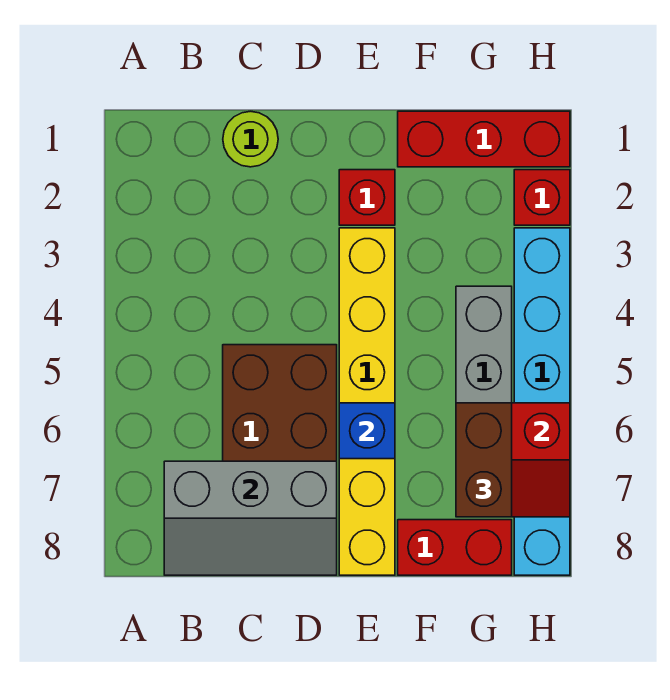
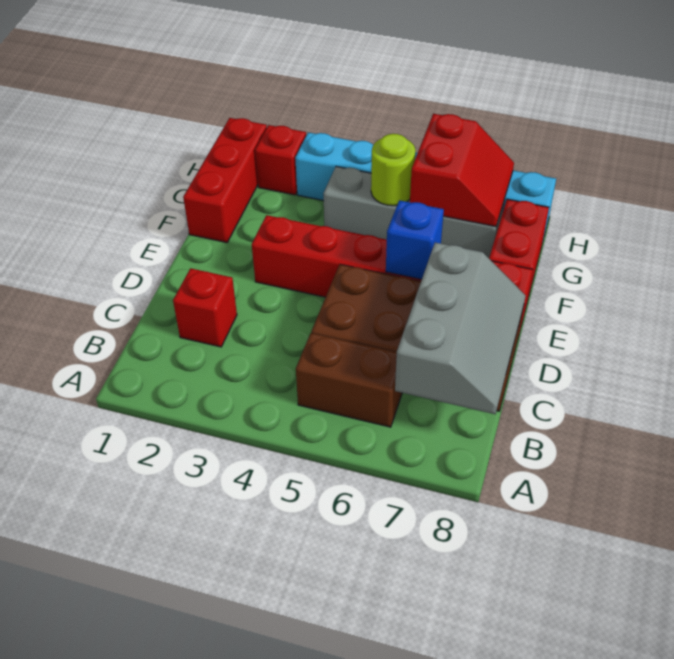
lime round brick C1 level 1 -> lime round brick G5 level 2
red brick E2 level 1 -> red brick C2 level 1
yellow brick E3:E8 level 1 -> red brick E3:E8 level 1
brown brick G6:G7 level 3 -> brown brick B5:B6 level 1

